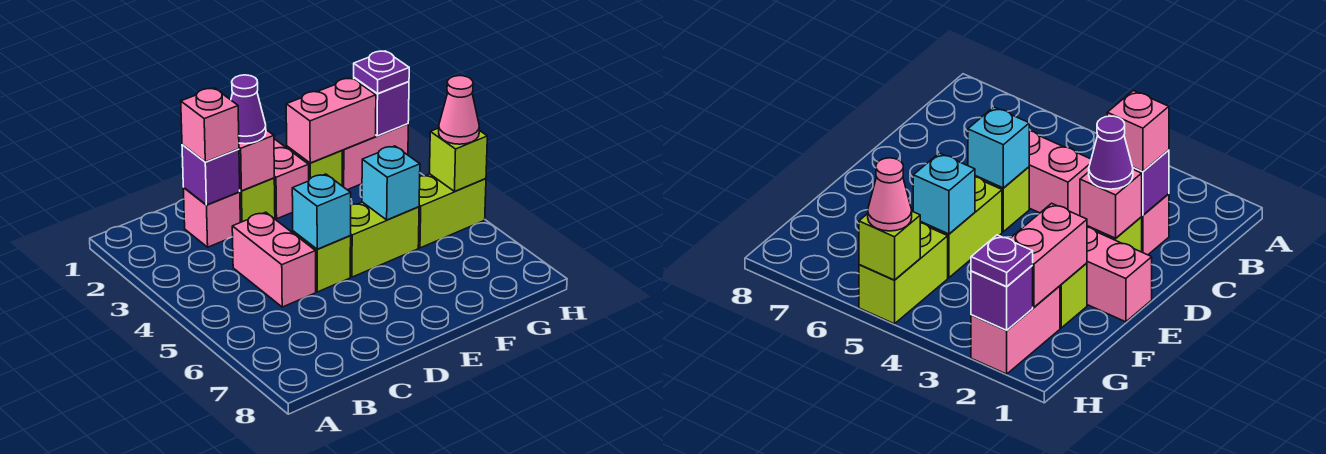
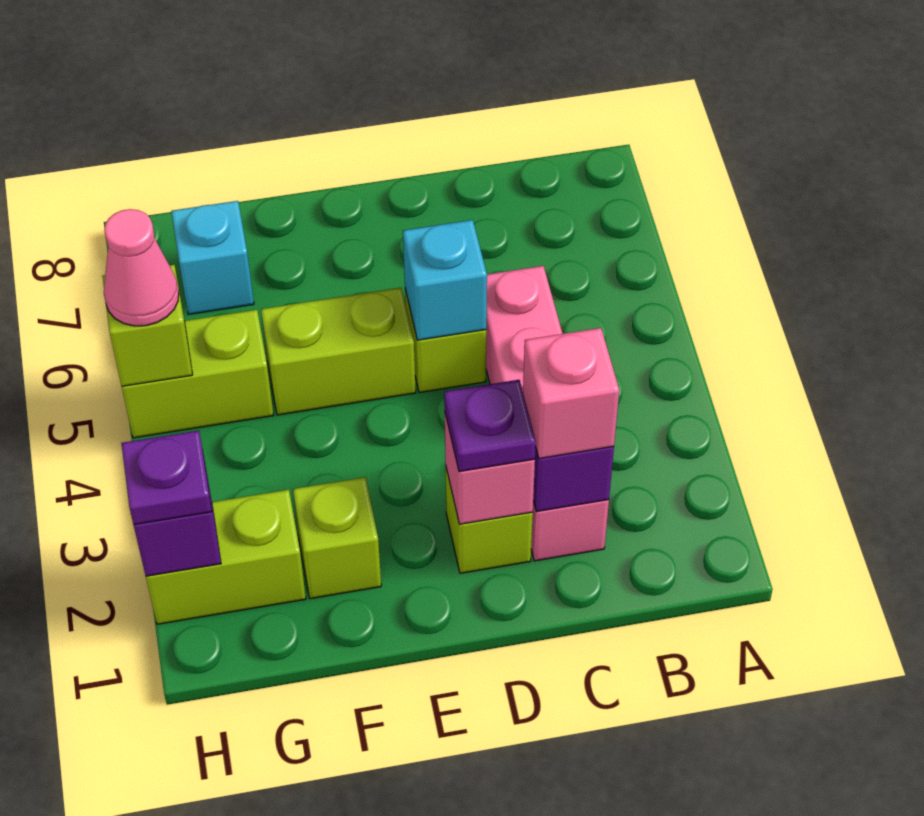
purple cone D2 level 3 -> purple plate D2 level 3
pink brick E1:E2 level 1 -> none
pink brick F2:G2 level 2 -> none
cyan brick F5 level 2 -> cyan brick G7 level 1
pink brick G2:H2 level 1 -> lime brick G2:H2 level 1

